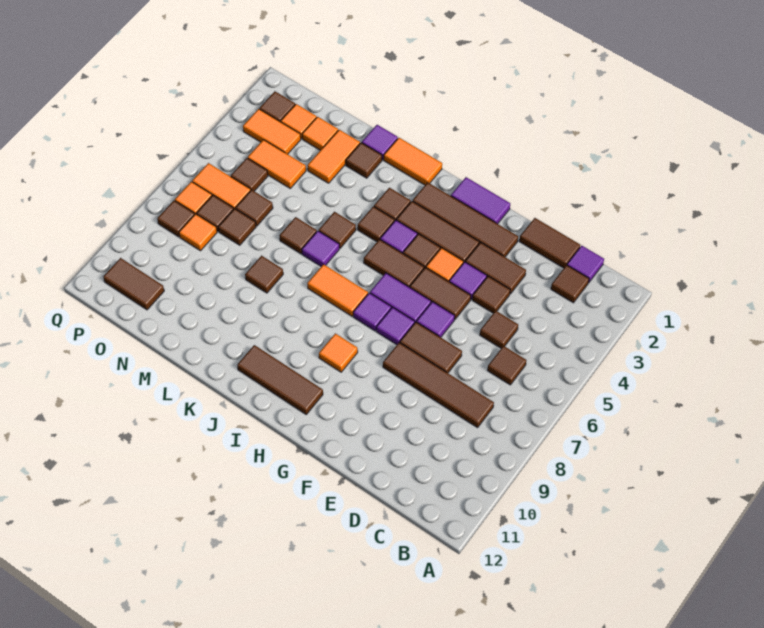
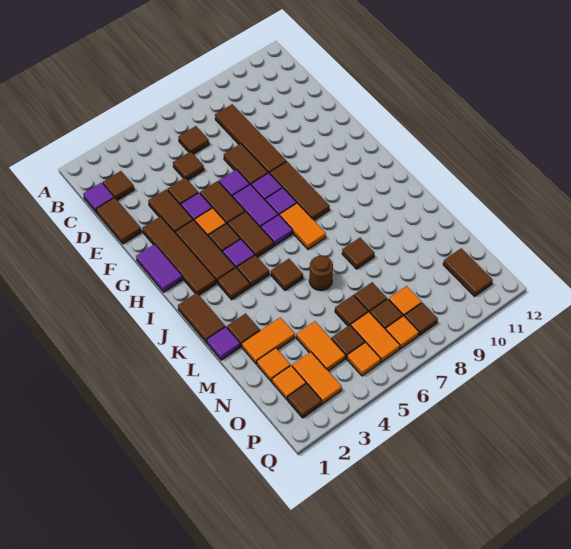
orange tile H9 level 1 -> orange tile P5 level 1
brown tile H11:J11 level 1 -> brown tile G8:I8 level 1
orange tile J1:K1 level 1 -> brown tile J1:K1 level 1
purple tile K6 level 1 -> purple tile I6 level 1
brown tile L6 level 1 -> brown round brick L6 level 1

